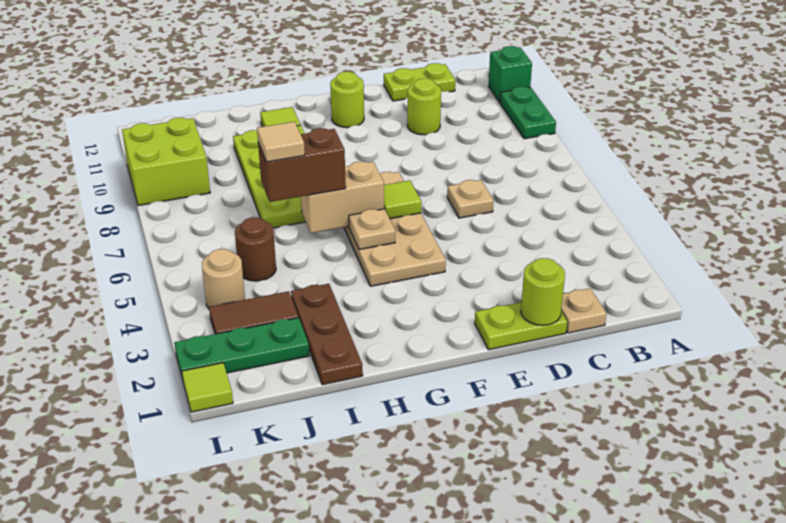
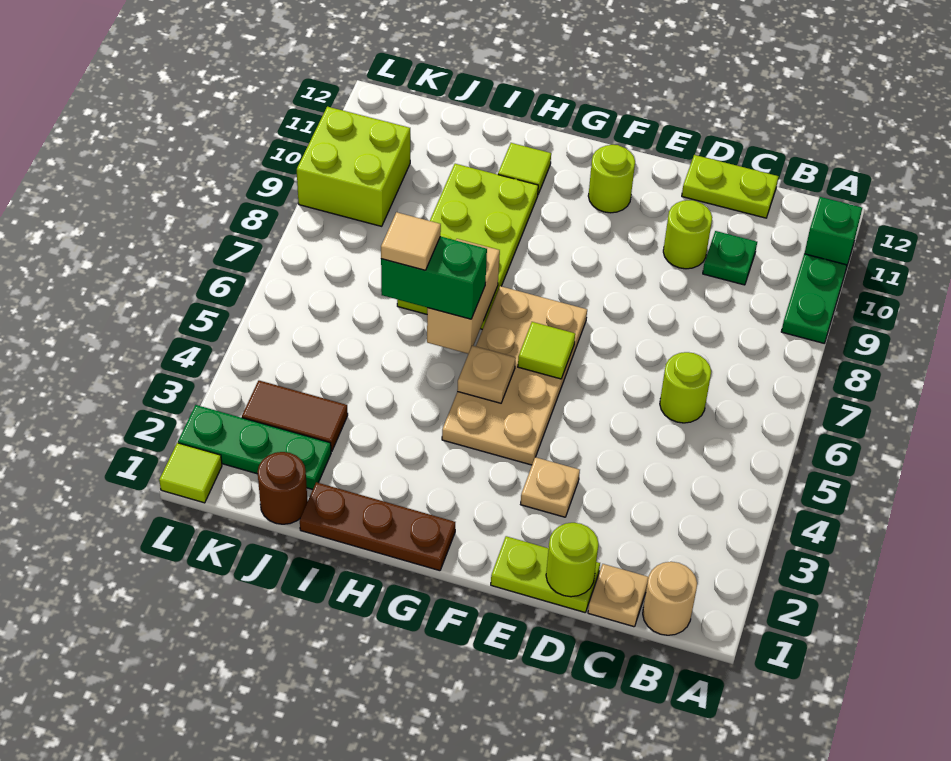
none -> lime round brick C6 level 1
none -> green plate C10 level 1
tan plate D6 level 1 -> tan plate E3 level 1
tan brick G6:H6 level 2 -> tan brick H6:H7 level 2
brown brick H6:I6 level 3 -> green brick H6:I6 level 3
brown plate I1:I3 level 1 -> brown plate G1:I1 level 1
brown round brick J5 level 1 -> brown round brick J1 level 1
tan round brick K4 level 1 -> tan round brick B1 level 1

